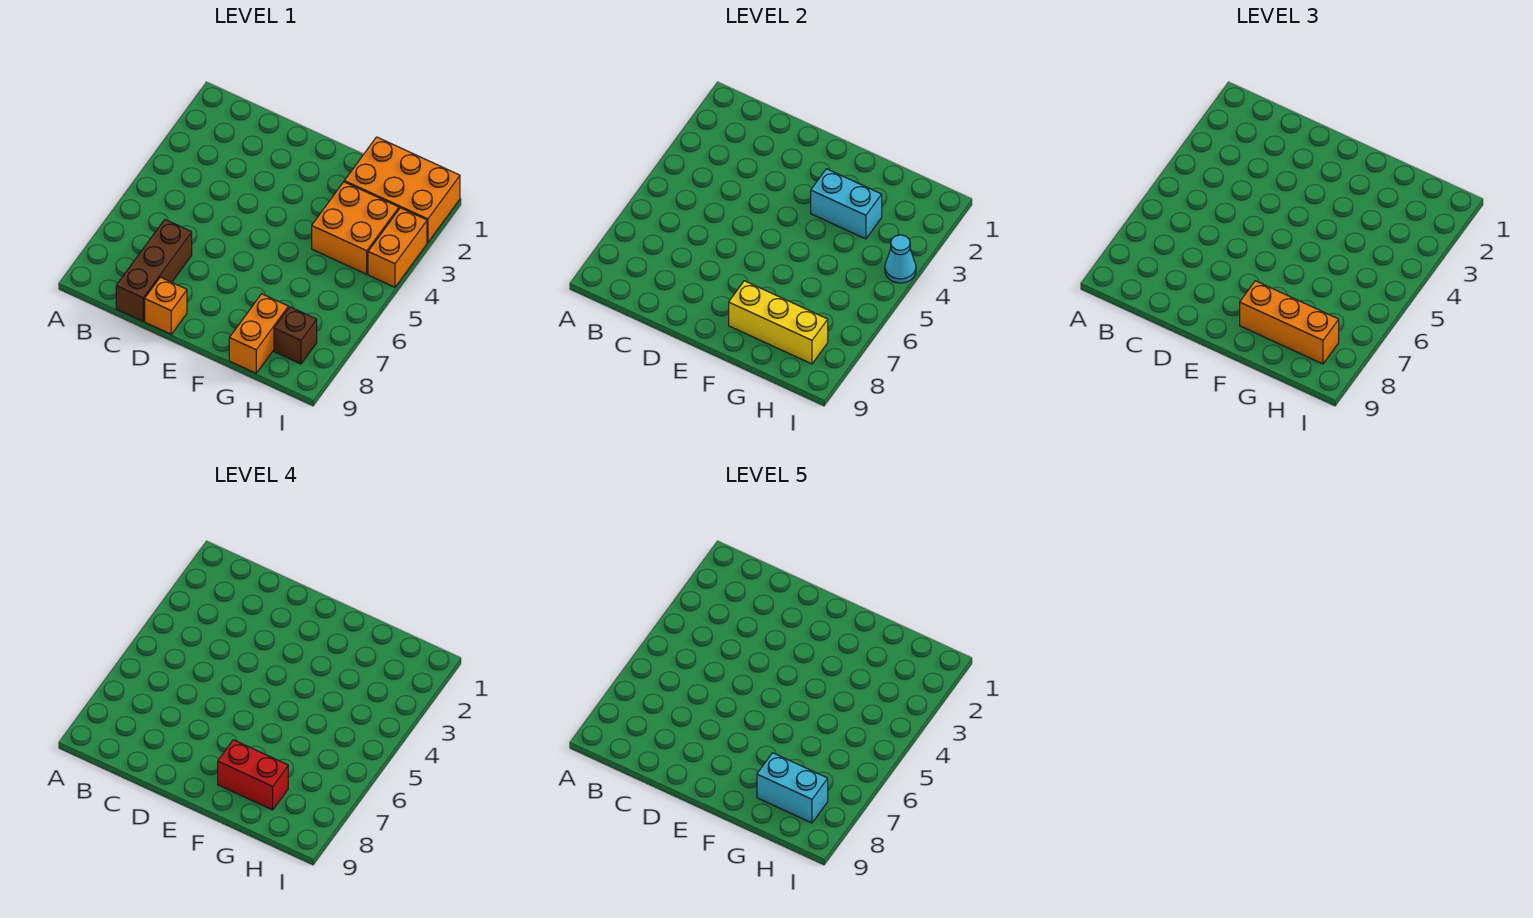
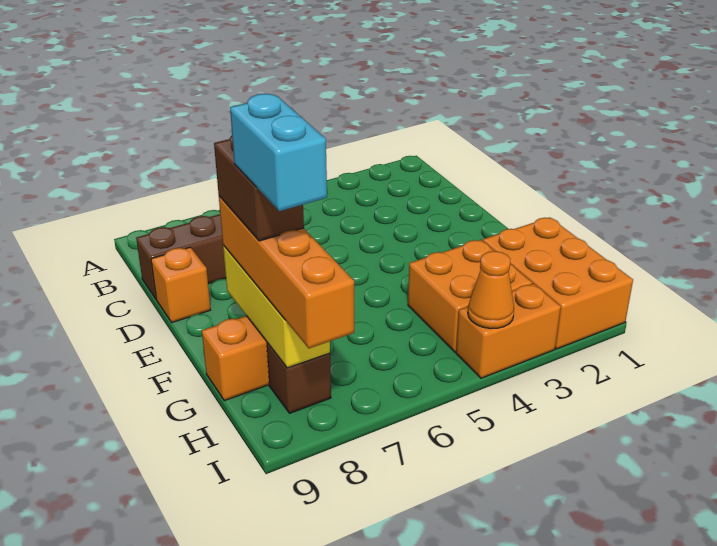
cyan brick F3:G3 level 2 -> none
orange brick F8:H8 level 3 -> orange brick F8:I8 level 3
red brick F8:G8 level 4 -> brown brick F8:G8 level 4
cyan cone I4 level 2 -> orange cone I4 level 2

